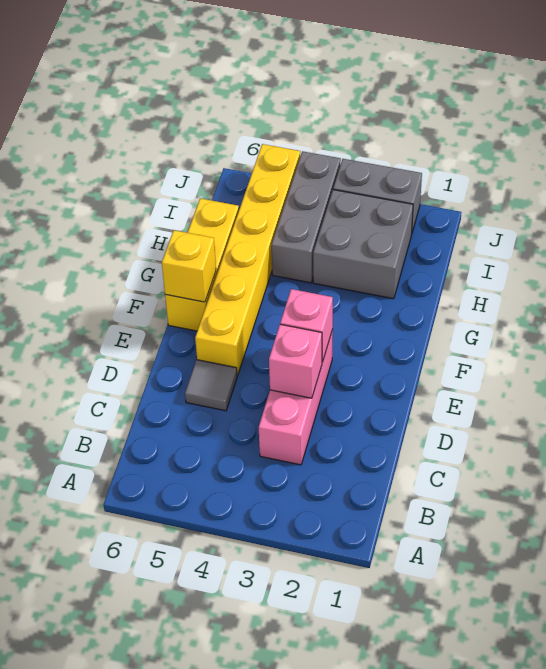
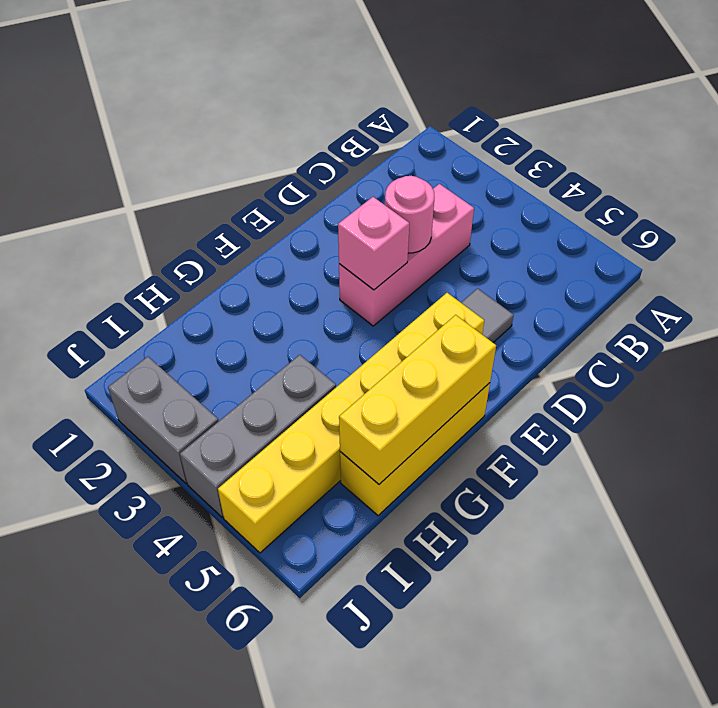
pink brick D3 level 2 -> pink round brick D3 level 2
yellow brick F6 level 2 -> yellow brick F6:H6 level 2
grey brick H2:I3 level 1 -> none

